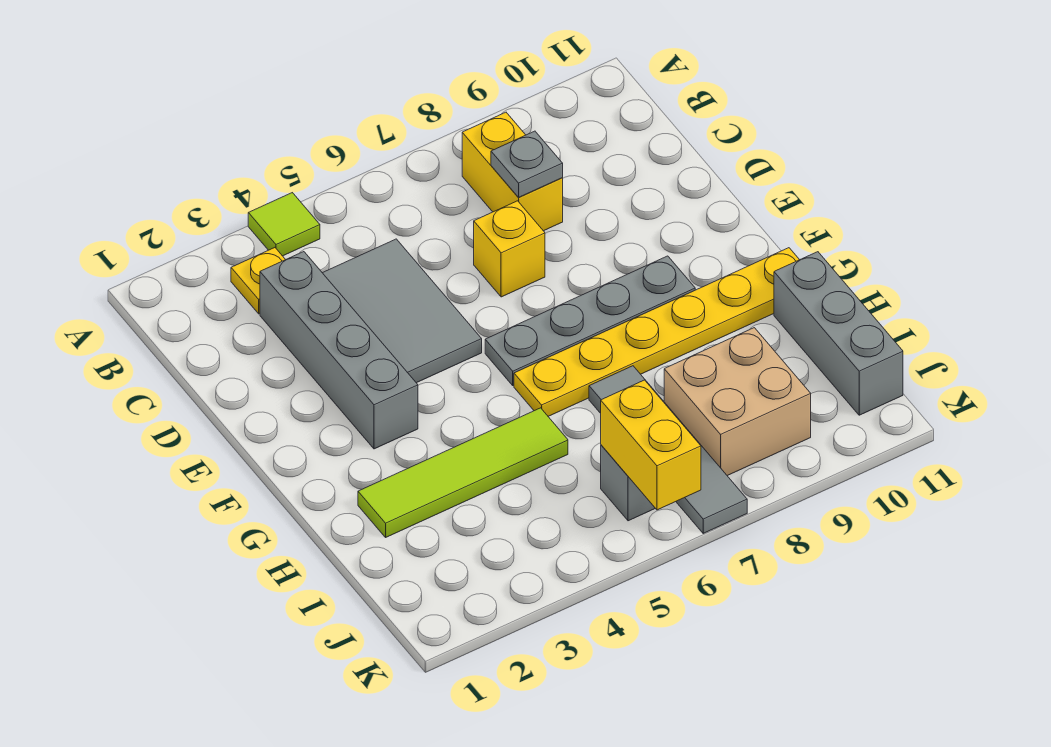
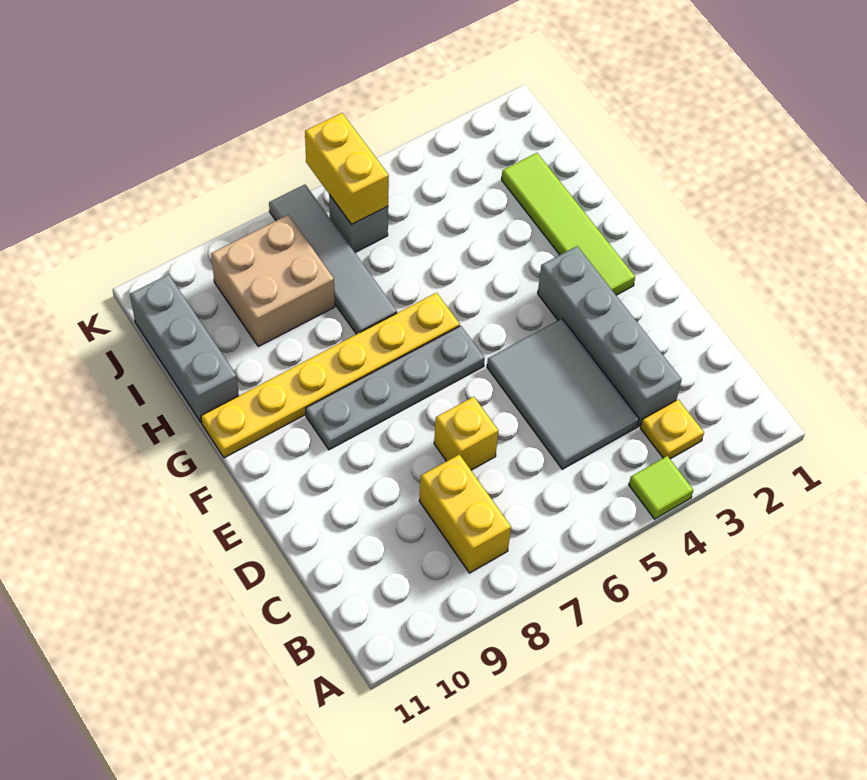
grey plate C8 level 2 -> none
lime tile H2:H5 level 1 -> lime tile F2:I2 level 1

